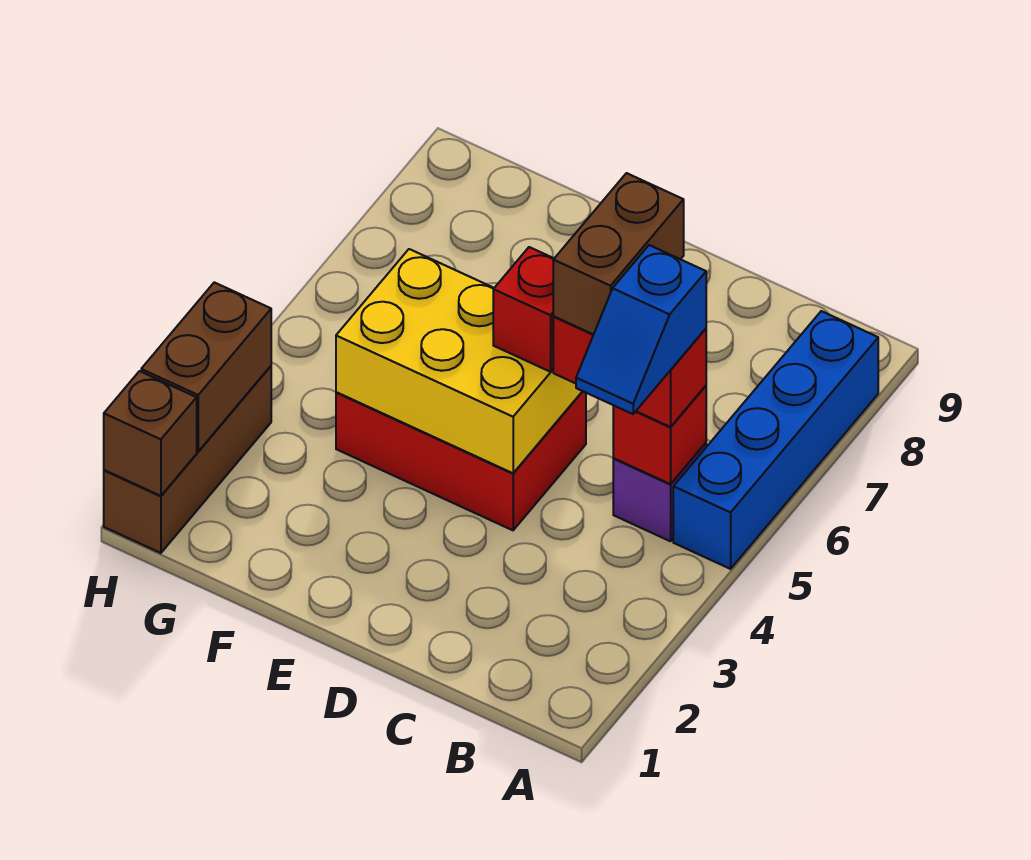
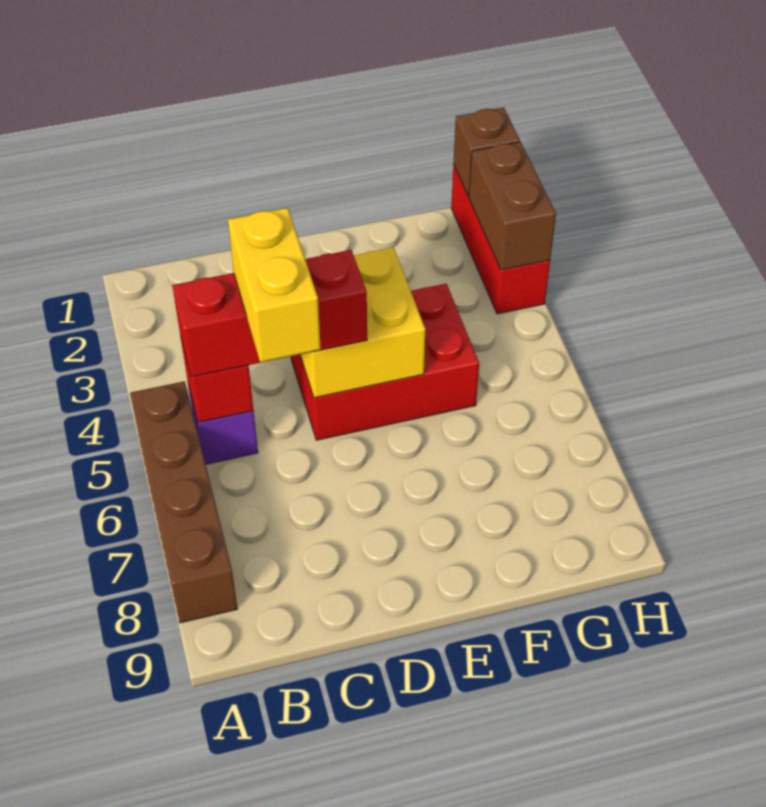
blue brick A5:A8 level 1 -> brown brick A5:A8 level 1
blue slope B4:B5 level 4 top 5 -> none
brown brick C5:C6 level 4 -> yellow brick C5:C6 level 4
yellow brick D4:F5 level 2 -> yellow brick D4:E5 level 2
brown brick H1:H3 level 1 -> red brick H1:H3 level 1

